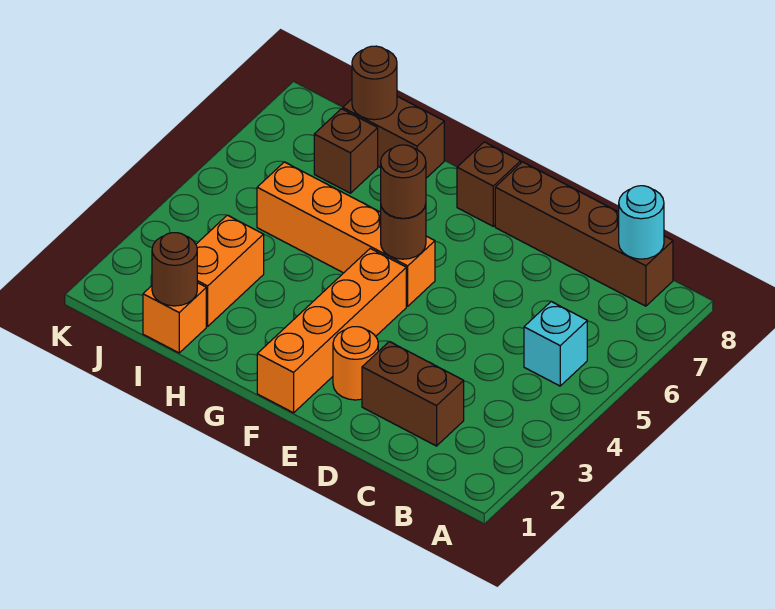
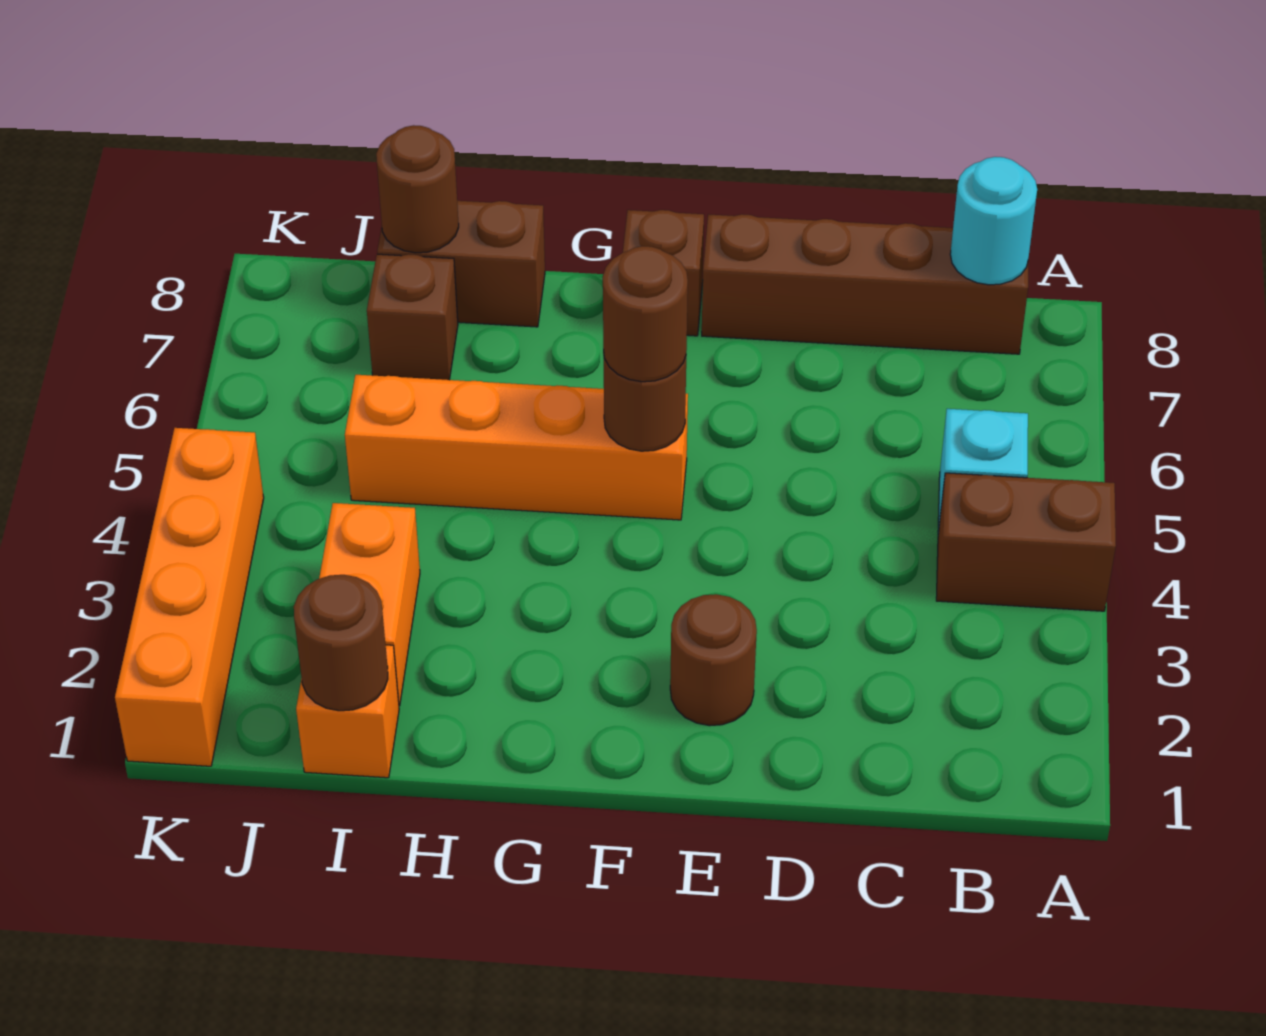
brown brick C2:D2 level 1 -> brown brick A4:B4 level 1
orange round brick E2 level 1 -> brown round brick E2 level 1
orange brick F1:F4 level 1 -> orange brick K1:K4 level 1

